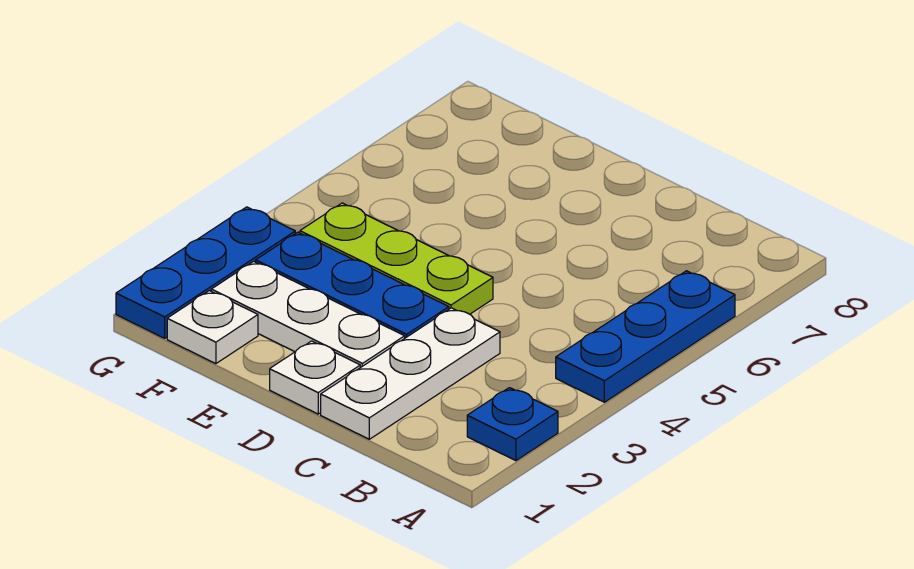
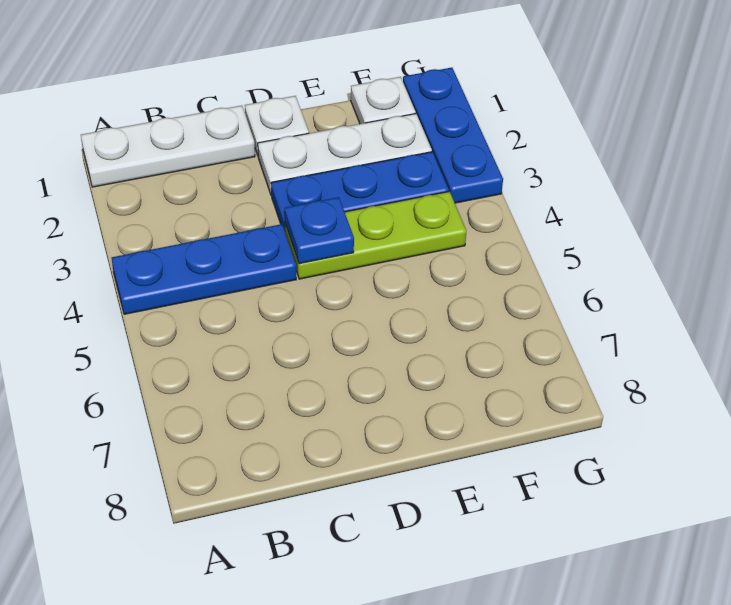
blue plate A2 level 1 -> blue plate D4 level 2
blue plate A4:A6 level 1 -> blue plate A4:C4 level 1
white plate C1:C3 level 1 -> white plate A1:C1 level 1

